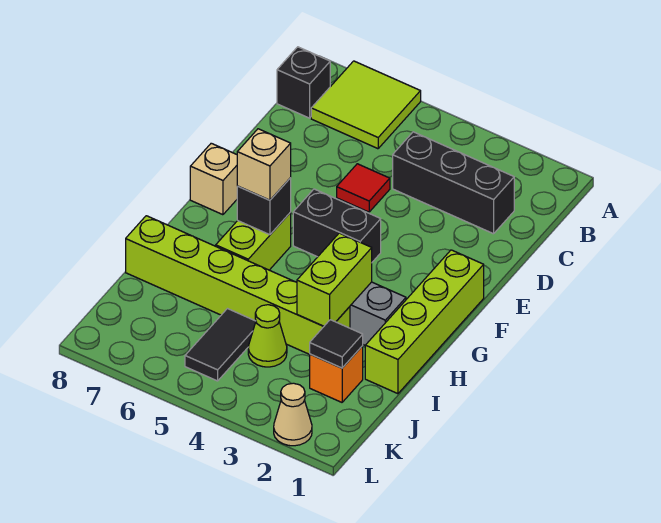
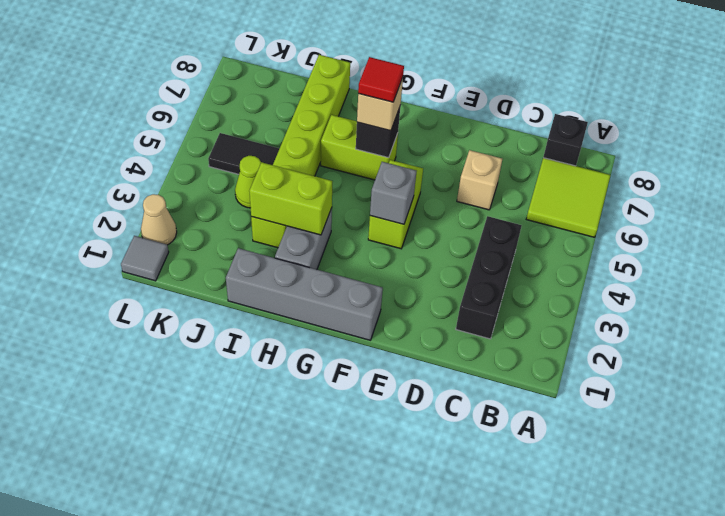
red tile D5 level 1 -> red tile G6 level 4
lime brick F1:I1 level 1 -> grey brick F1:I1 level 1
black brick F4:F5 level 1 -> lime brick F4:F5 level 1
none -> grey brick F4 level 2
tan brick F8 level 1 -> tan brick D6 level 1
orange brick J2 level 1 -> none
black tile J2 level 2 -> none
none -> grey tile L1 level 1

